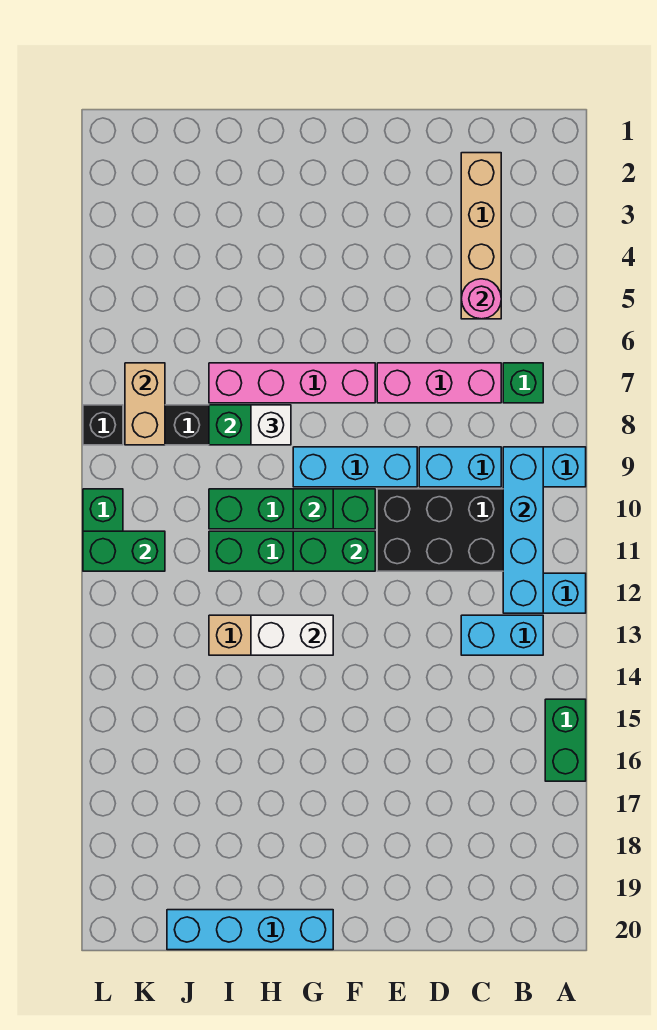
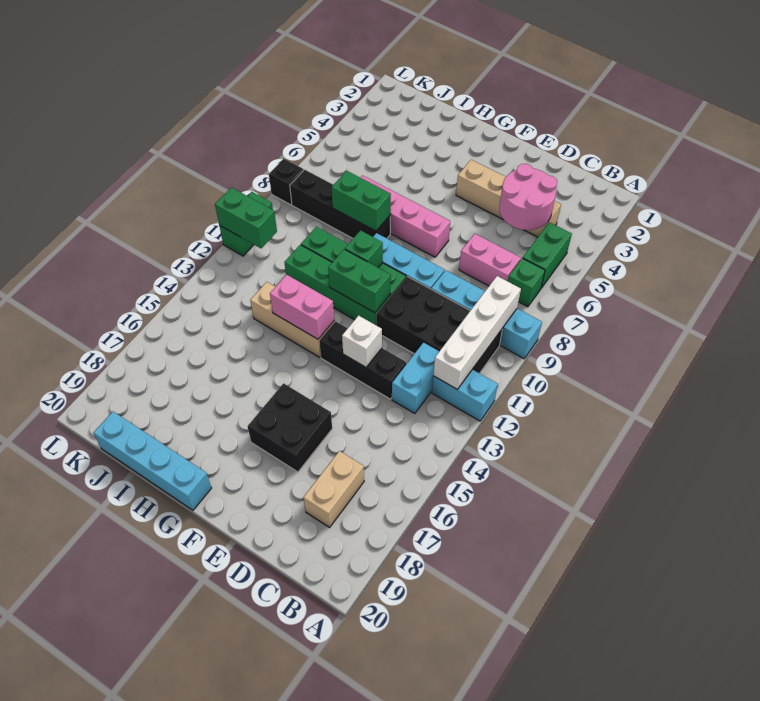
green brick A15:A16 level 1 -> green brick B5:B6 level 1
cyan brick B9:B12 level 2 -> white brick B9:B12 level 2
cyan brick B13:C13 level 1 -> cyan brick C12:C13 level 1
tan brick C2:C5 level 1 -> tan brick C4:F4 level 1
pink round brick C5 level 2 -> pink round brick C4:D5 level 2
pink brick C7:E7 level 1 -> pink brick C7:D7 level 1
none -> black brick D13:F13 level 1
none -> black brick E16:F17 level 1
white brick G13:H13 level 2 -> pink brick G13:H13 level 2
white brick H8 level 3 -> white brick E13 level 2
tan brick K7:K8 level 2 -> tan brick C17:C18 level 1

